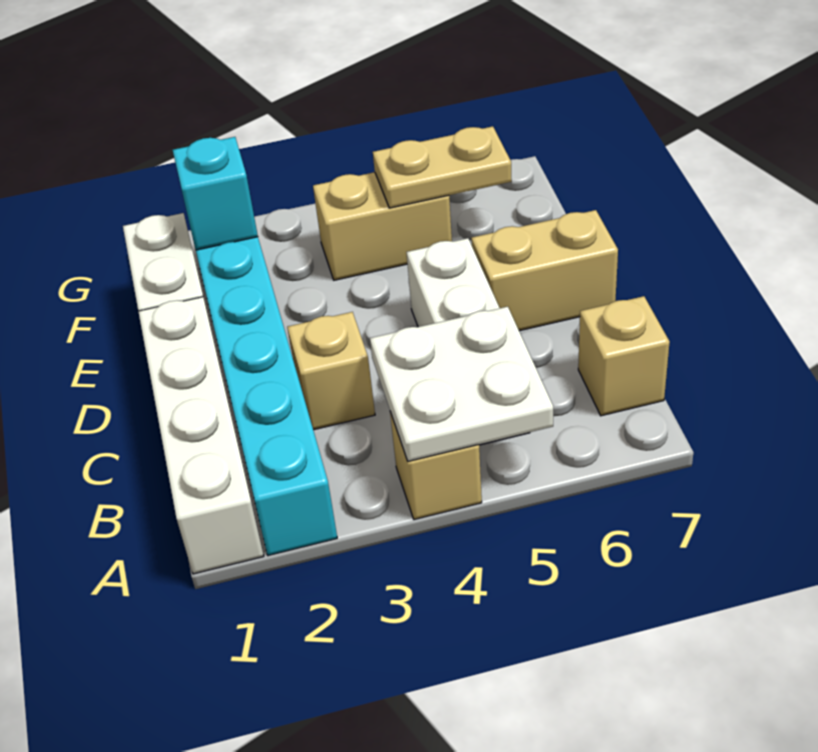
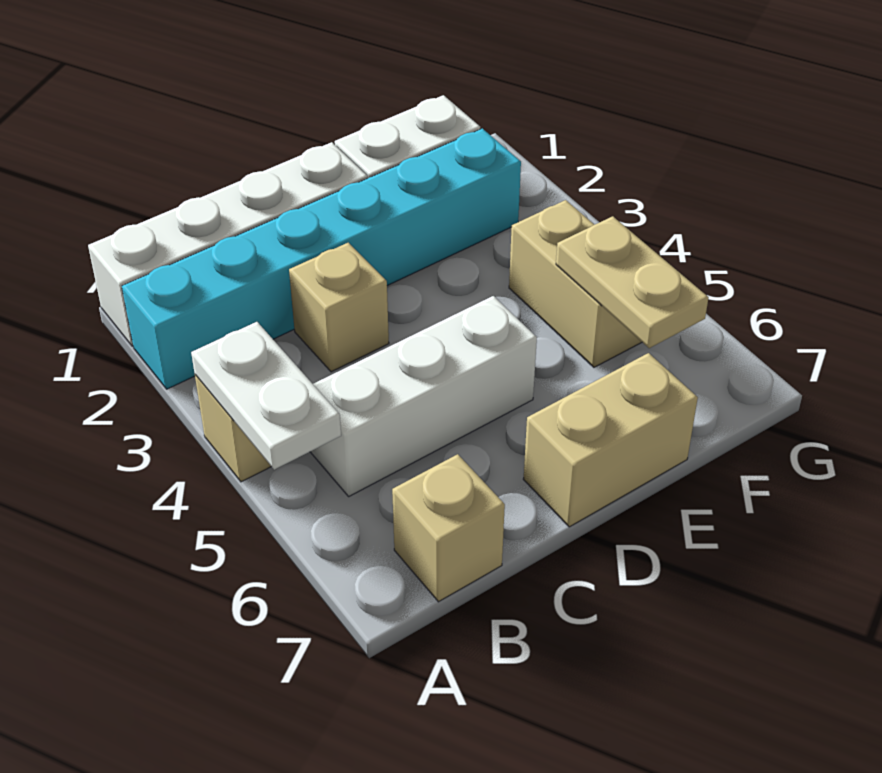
white plate A4:B5 level 2 -> white plate A4:A5 level 2
tan brick D6:D7 level 1 -> tan brick D7:E7 level 1
cyan brick F2 level 2 -> none

